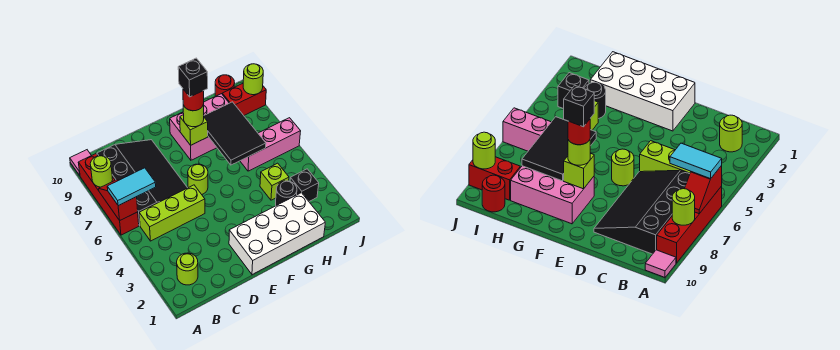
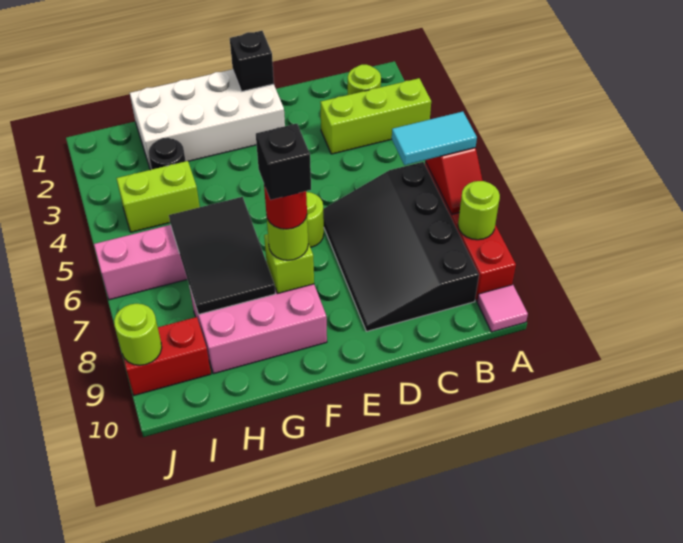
lime brick B5:D5 level 1 -> lime brick A3:C3 level 1
lime brick H4 level 1 -> lime brick H4:I4 level 1
black brick I3 level 1 -> black brick E1 level 2
red round brick I10 level 1 -> none

